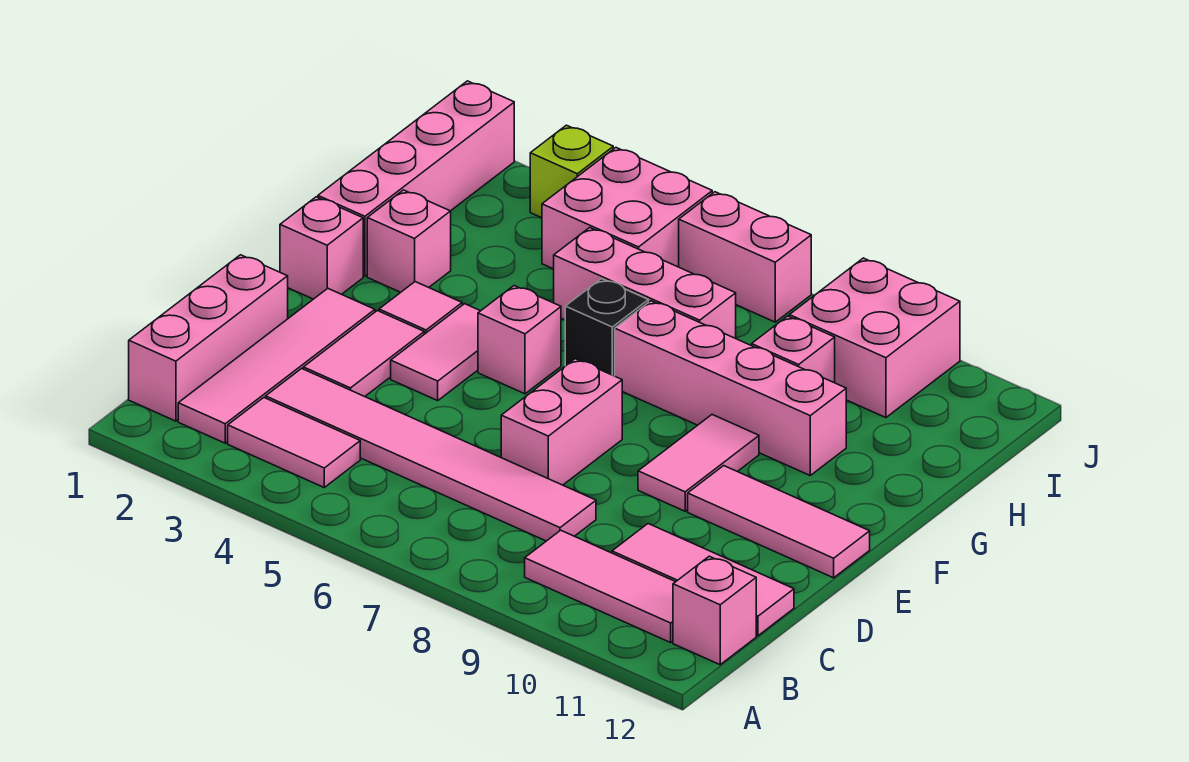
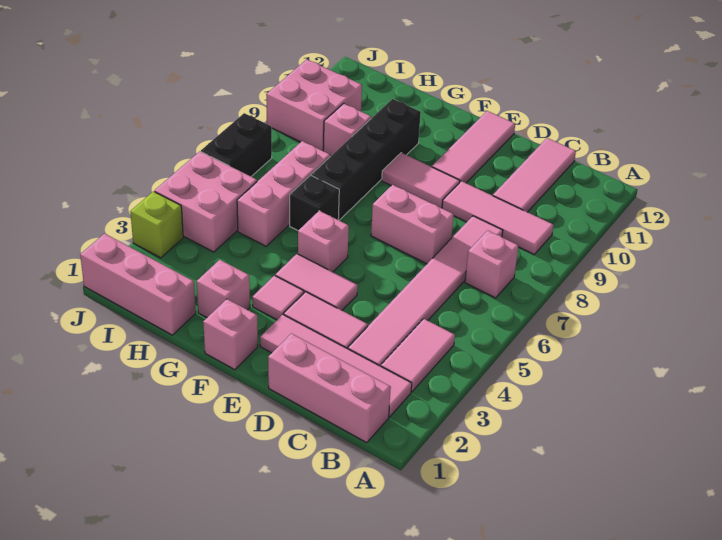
pink tile B9:B11 level 1 -> pink tile B9:D9 level 1
pink brick B12 level 1 -> pink brick B7 level 1
pink brick G1:J1 level 1 -> pink brick H1:J1 level 1
pink brick G7:G10 level 1 -> black brick G7:G10 level 1
pink brick J6:J7 level 1 -> black brick J6:J7 level 1

